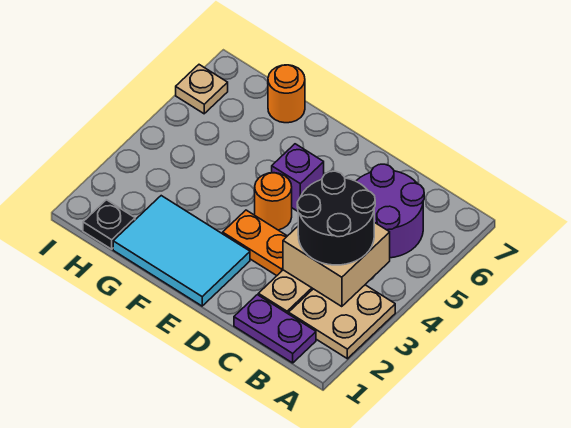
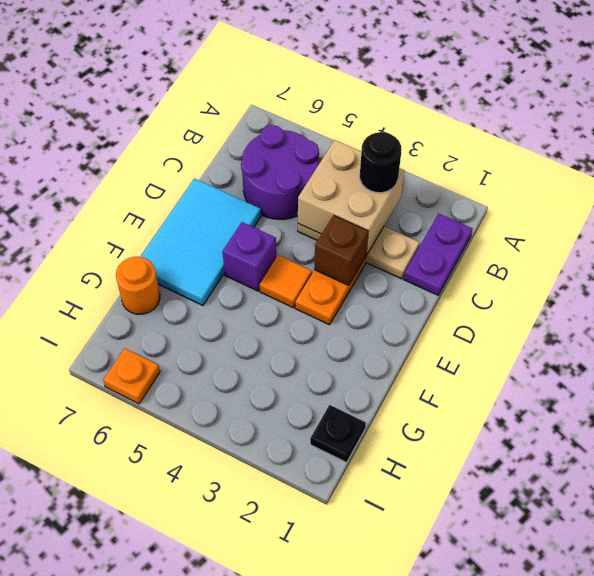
tan plate A2:B3 level 1 -> none
black round brick B3:C4 level 3 -> black round brick B3 level 3
none -> brown brick D3 level 2
cyan tile E1:G2 level 1 -> cyan tile D6:F7 level 1
orange round brick E4 level 1 -> orange tile E4 level 1
tan plate I6 level 1 -> orange plate I6 level 1

